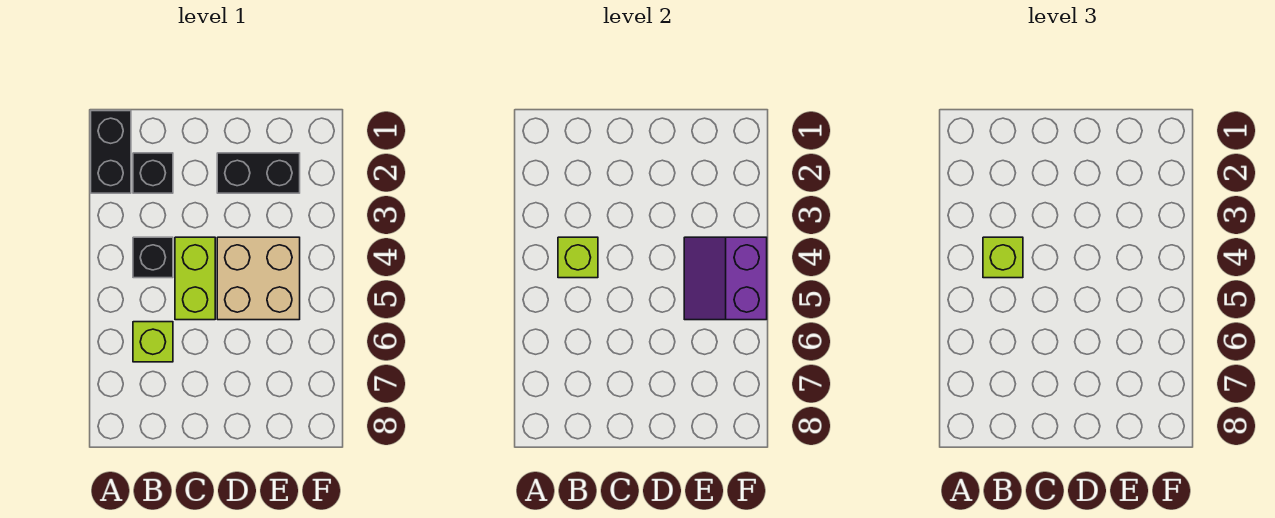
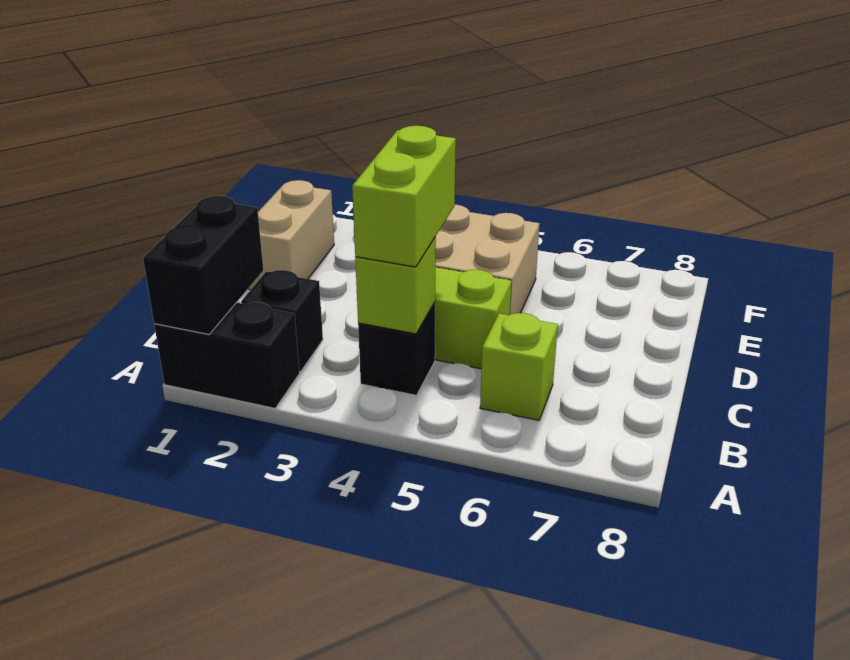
lime brick B4 level 3 -> lime brick B4:C4 level 3
none -> tan brick D1:E1 level 1
black brick D2:E2 level 1 -> black brick A1:B1 level 2
purple slope E4:F5 level 2 top F -> none

